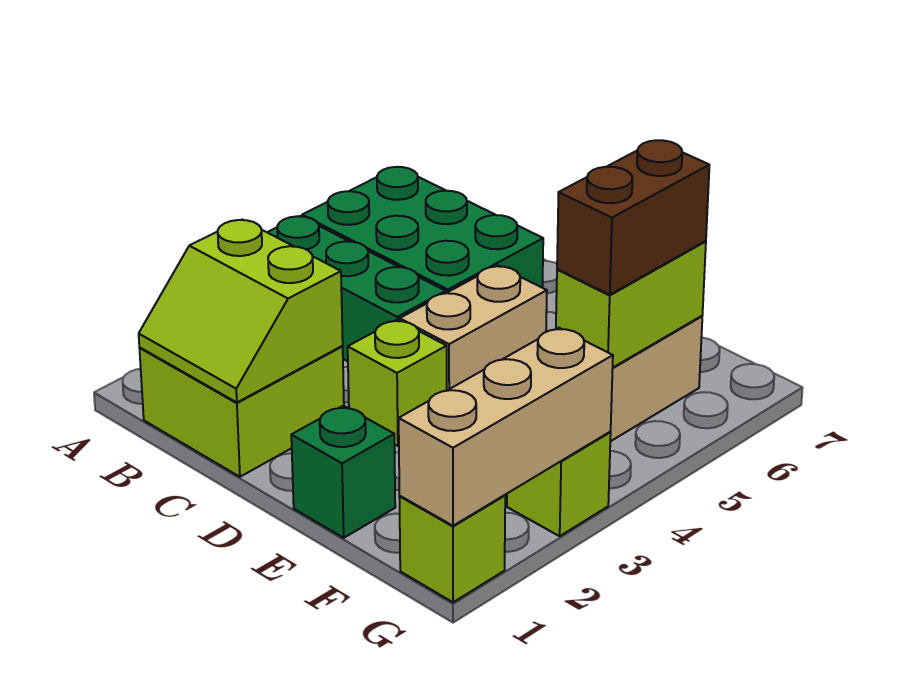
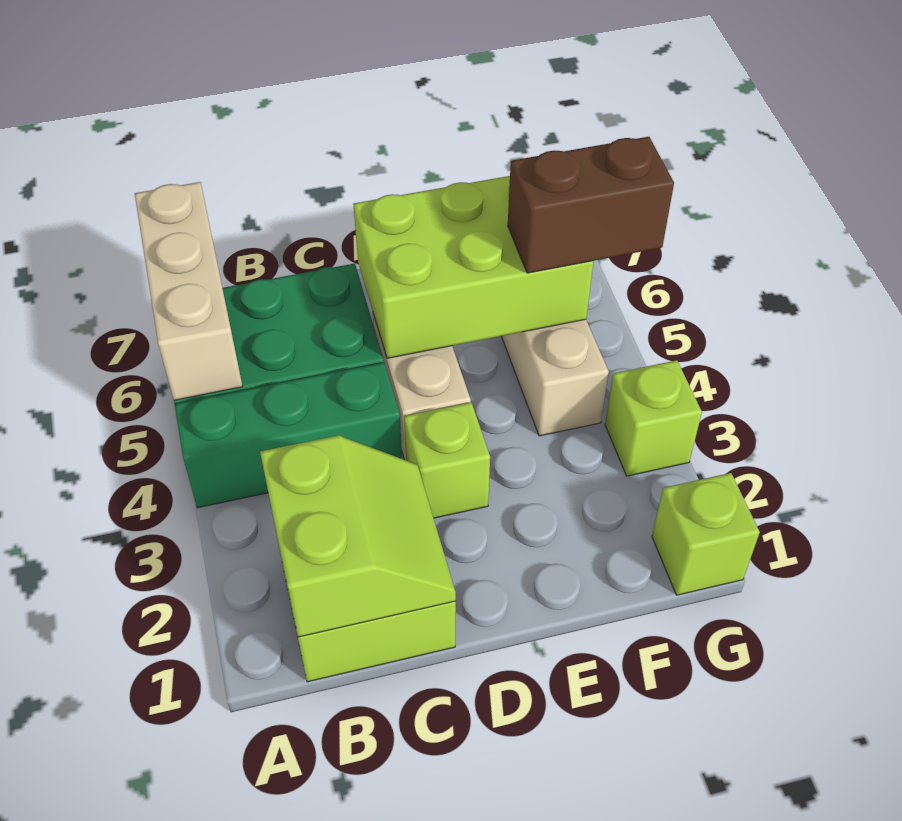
lime slope B1:C2 level 2 top 2 -> lime slope B1:C2 level 2 top B
green brick E1 level 1 -> none
lime brick F5:F6 level 2 -> lime brick D5:F6 level 2
brown brick F5:F6 level 3 -> brown brick F5:G5 level 3
tan brick G1:G3 level 2 -> tan brick A5:A7 level 2

